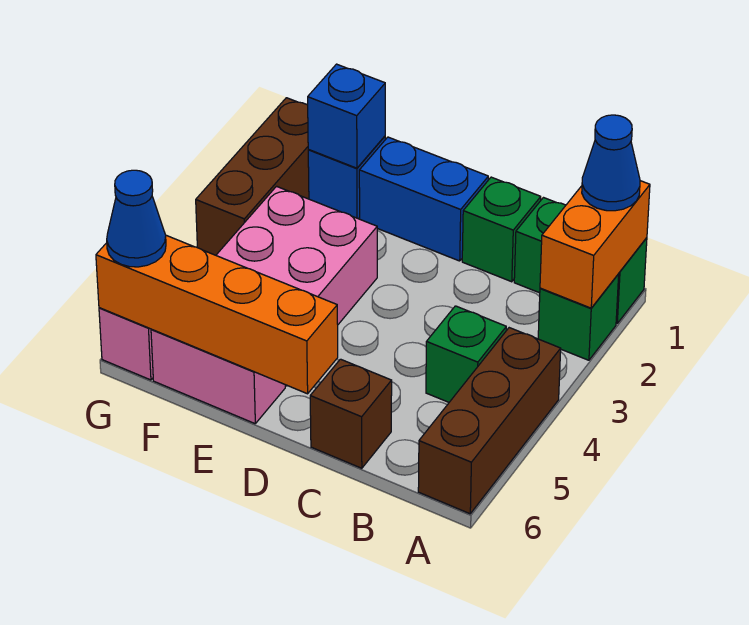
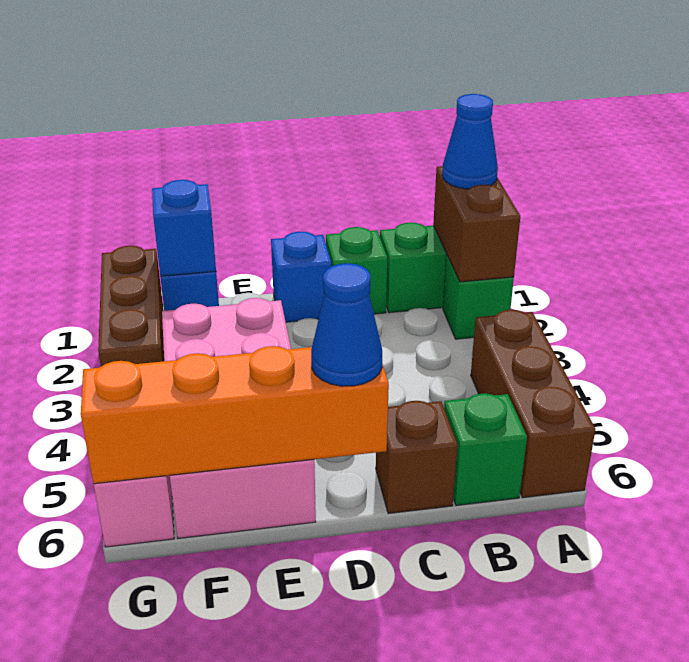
orange brick A1:A2 level 2 -> brown brick A1:A2 level 2
green brick B4 level 1 -> green brick B6 level 1
blue brick D1:E1 level 1 -> blue brick D1 level 1
blue cone G6 level 3 -> blue cone D6 level 3

